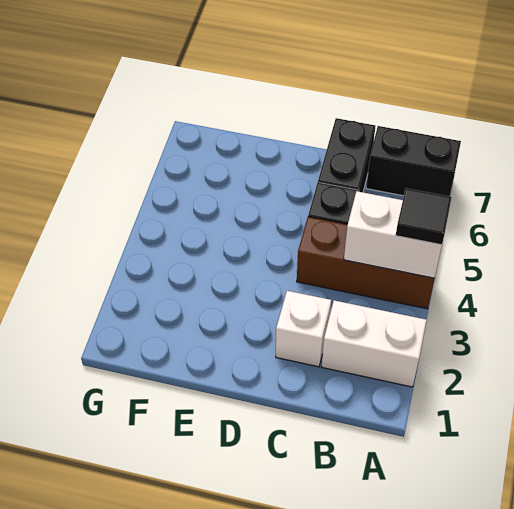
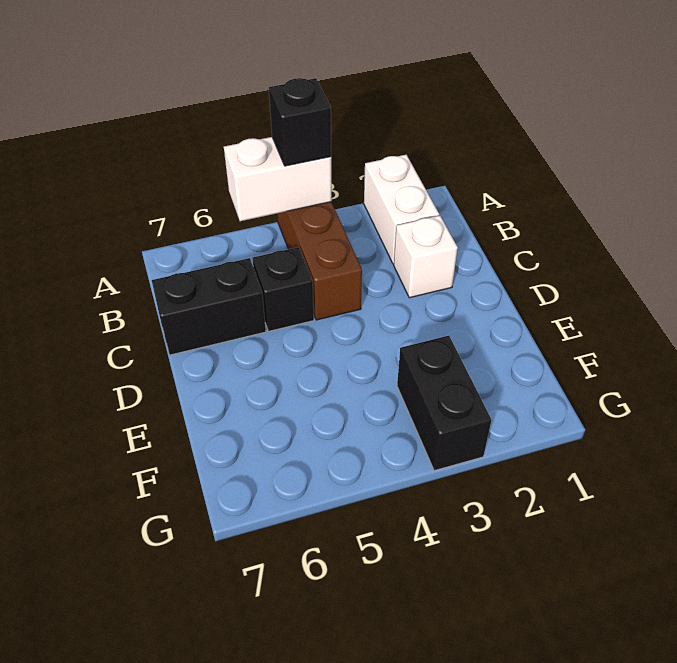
white brick A4:B4 level 2 -> white brick A4:A5 level 2
black tile A4 level 3 -> black brick A4 level 3
black brick A7:B7 level 1 -> black brick F3:G3 level 1

